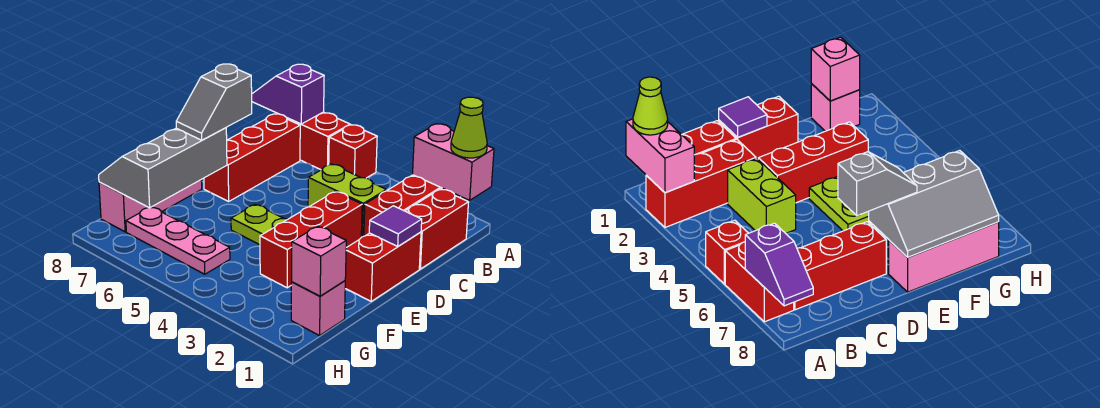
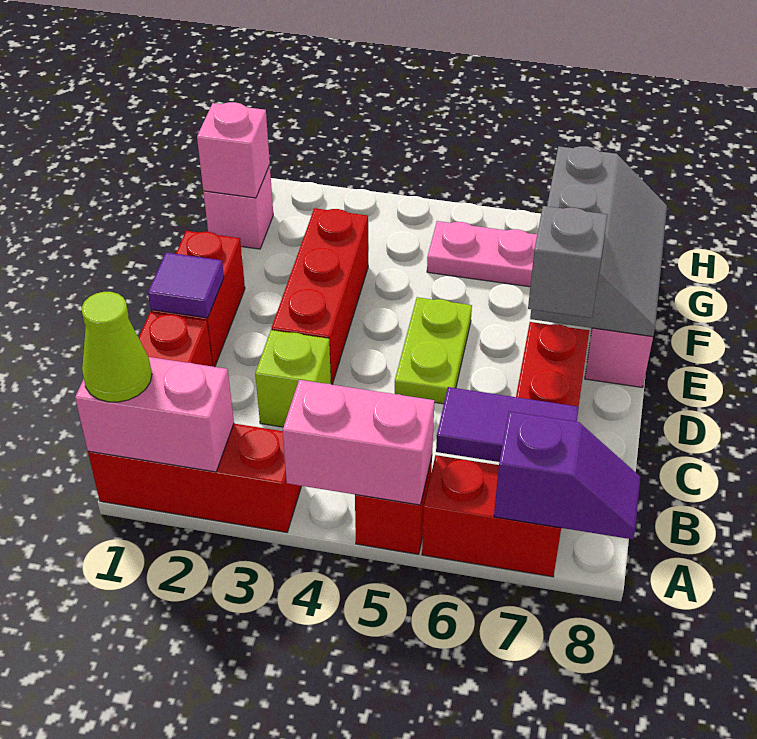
red brick A2:C2 level 1 -> red brick A1:A3 level 1
none -> pink brick A4:A5 level 2
none -> purple tile B6:B7 level 2
lime brick C3:C4 level 1 -> lime brick C3 level 1
lime plate E4:E5 level 1 -> lime plate D5:E5 level 1

